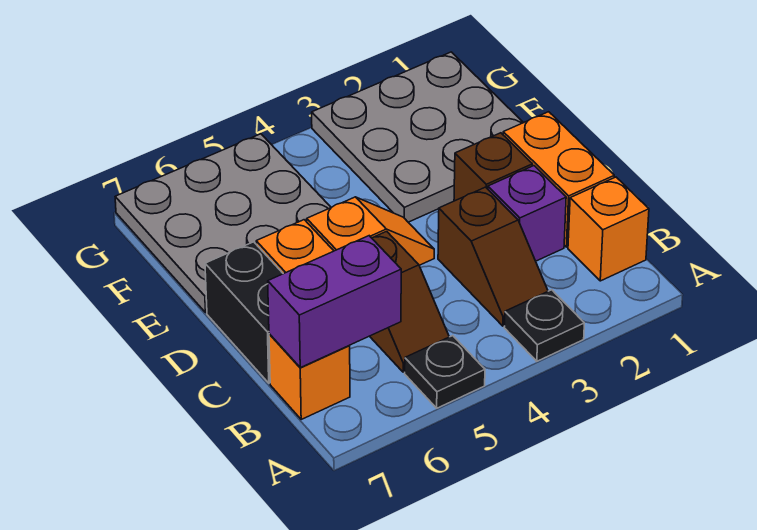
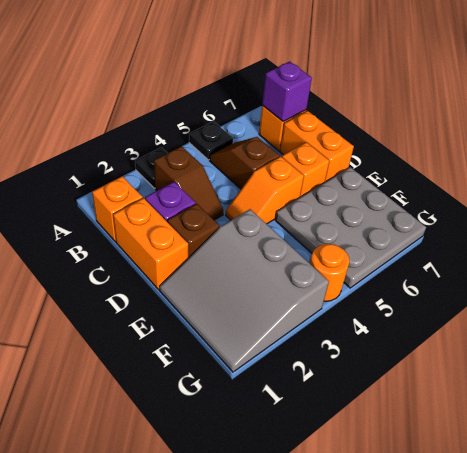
brown slope B3:C3 level 1 top C -> brown slope B3:C3 level 1 top B
purple brick B6:B7 level 2 -> purple brick B7 level 2
black brick C7:D7 level 1 -> orange brick C7:D7 level 1
grey plate E1:G3 level 1 -> grey slope E1:G3 level 1 top 3
none -> orange round brick G4 level 1

